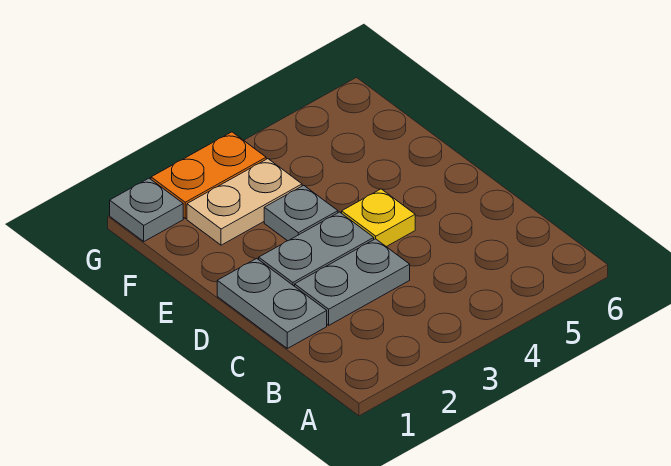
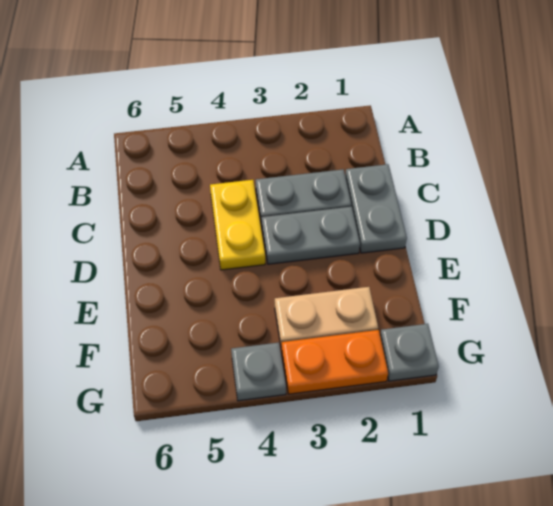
yellow plate D4 level 1 -> yellow plate C4:D4 level 1
grey plate E3 level 1 -> grey plate G4 level 1

